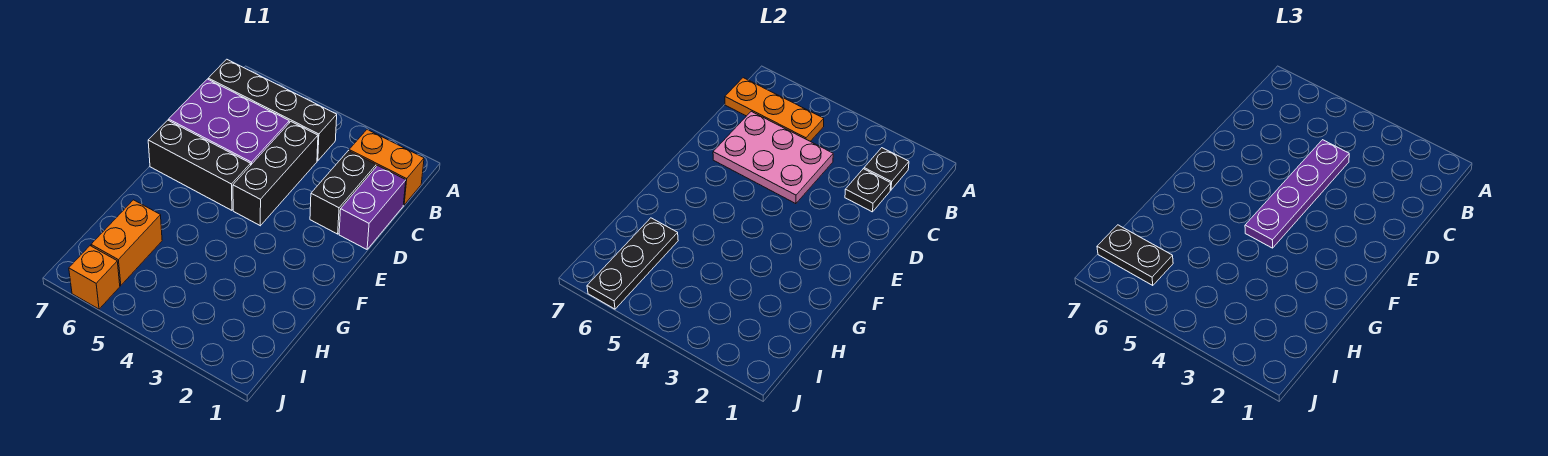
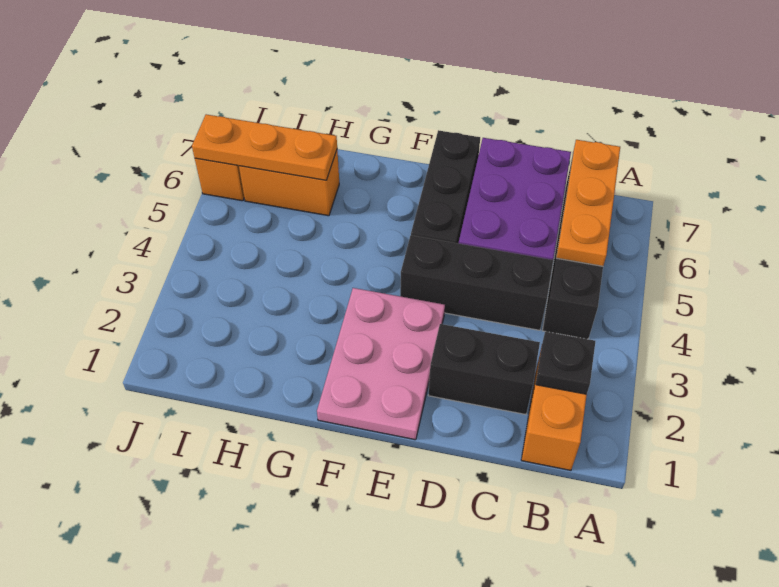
purple brick C1:D1 level 1 -> none
black plate C2 level 2 -> none
pink plate C4:D6 level 2 -> pink plate E1:F3 level 1
purple plate C4:F4 level 3 -> none
black plate H6:J6 level 2 -> orange plate H6:J6 level 2
black plate I6:I7 level 3 -> none

